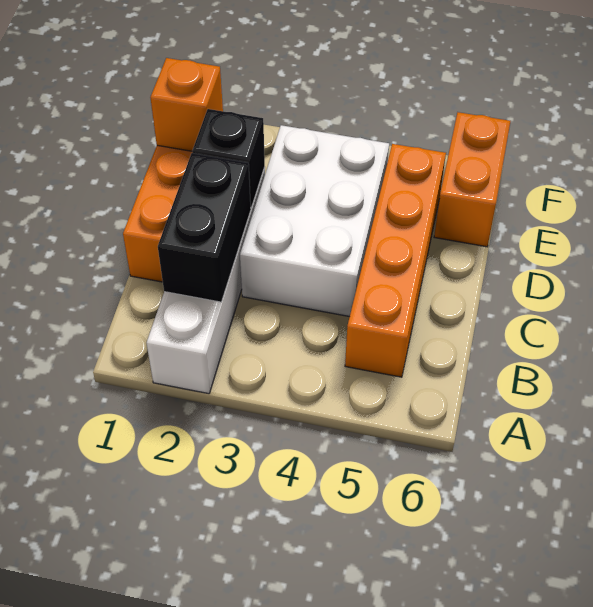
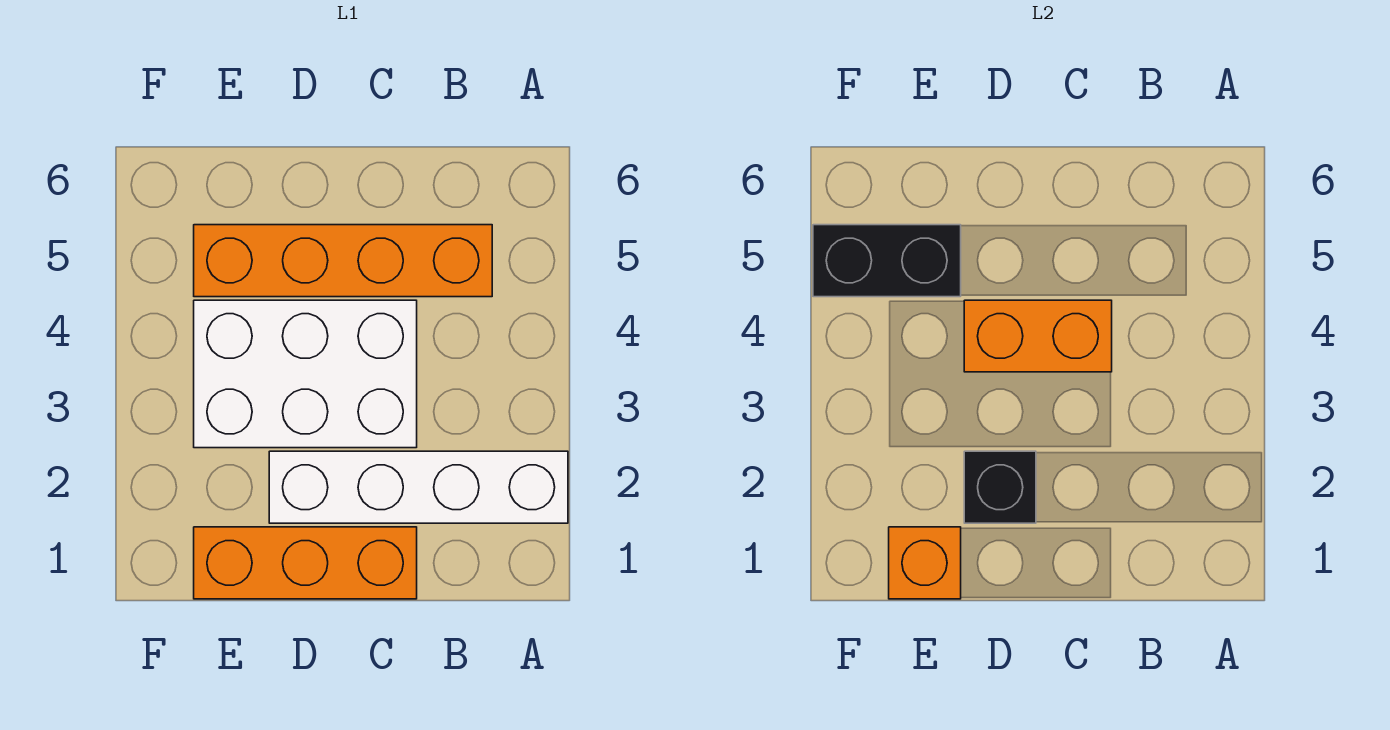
black brick B2:C2 level 2 -> black brick E5:F5 level 2
orange brick E6:F6 level 1 -> orange brick C4:D4 level 2

